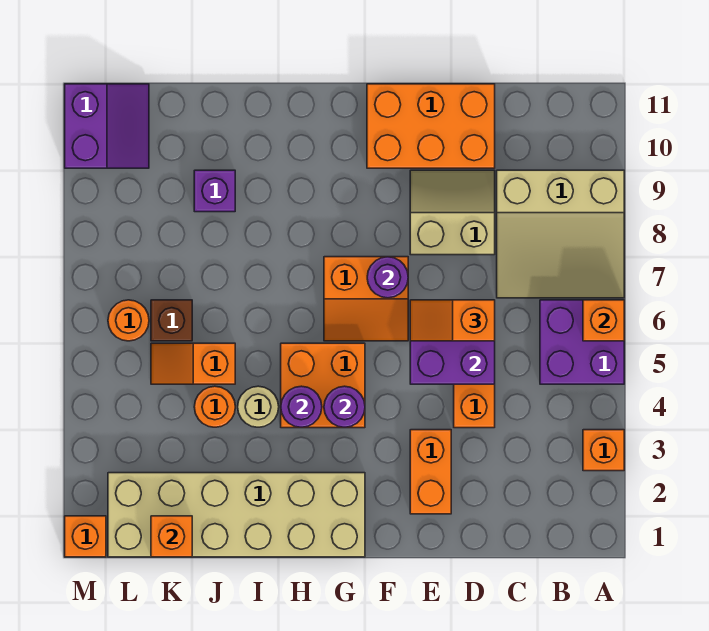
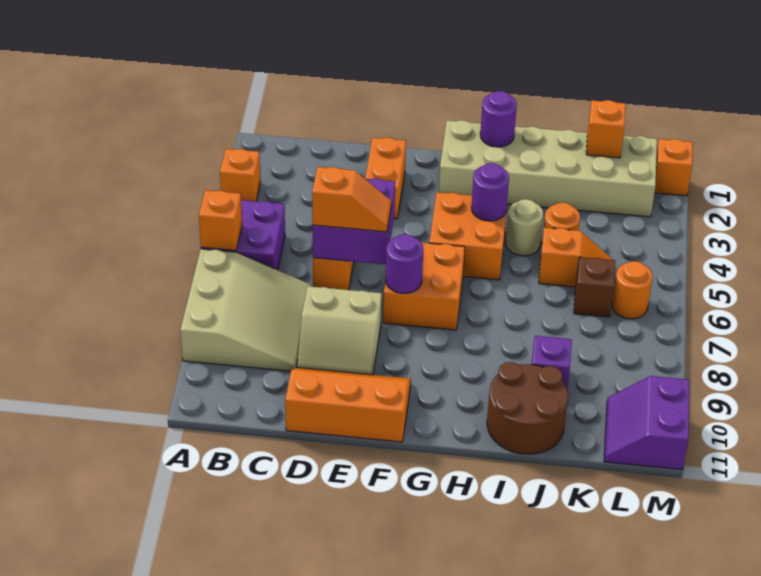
tan slope A7:C9 level 1 top 9 -> tan slope A7:C9 level 1 top A
orange brick D10:F11 level 1 -> orange slope D10:F11 level 1 top 11
orange slope F6:G7 level 1 top 7 -> orange brick F6:G7 level 1
purple round brick G4 level 2 -> purple round brick H1 level 2
none -> brown round brick I10:J11 level 1

